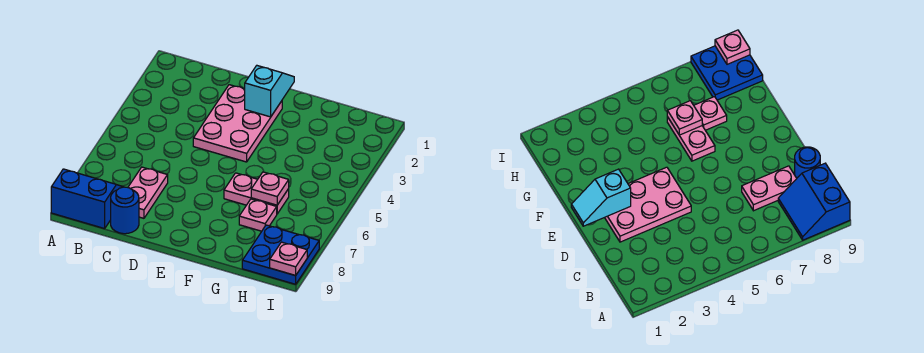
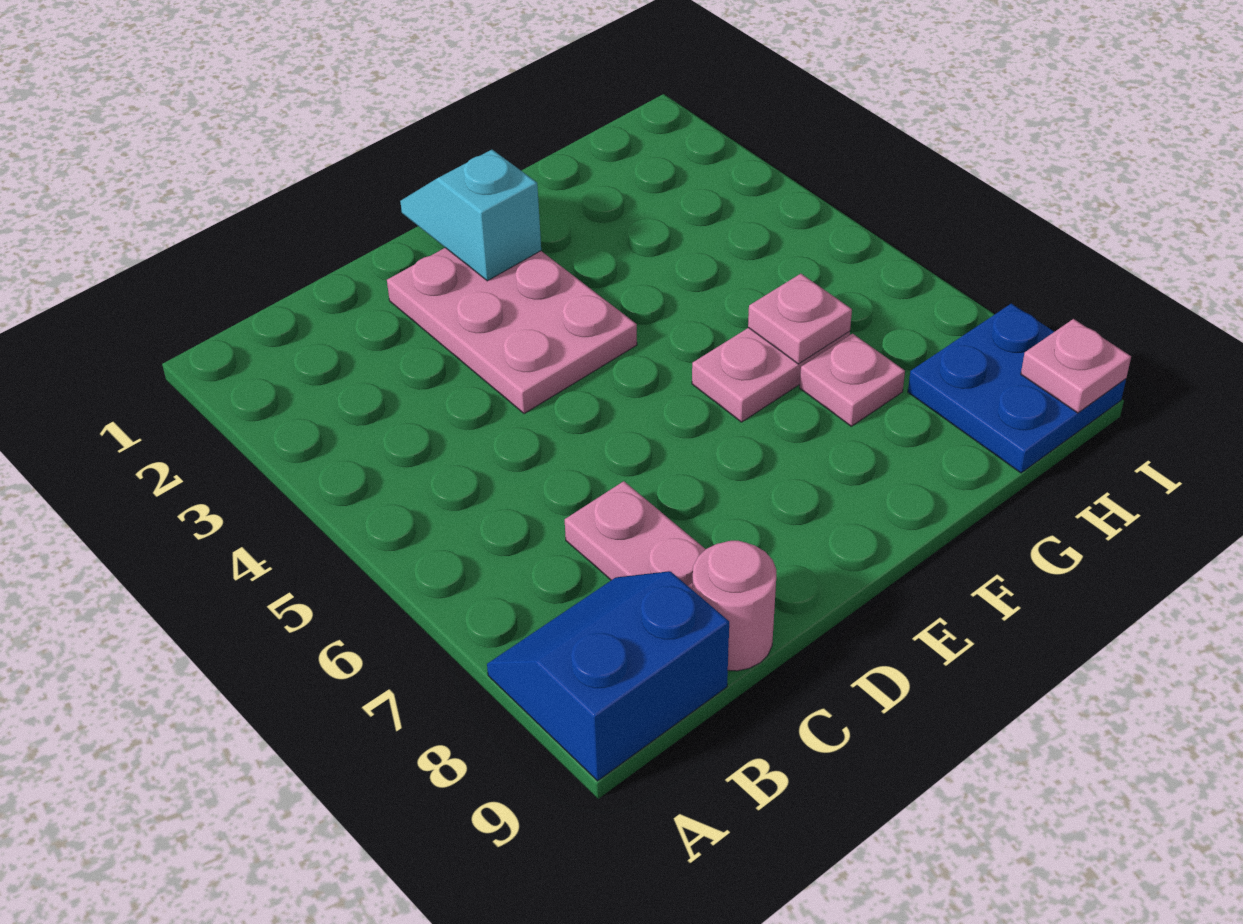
blue round brick C9 level 1 -> pink round brick C9 level 1

